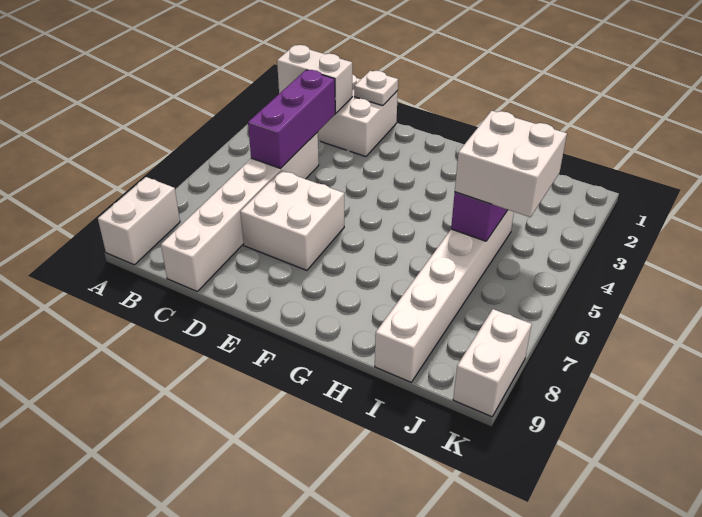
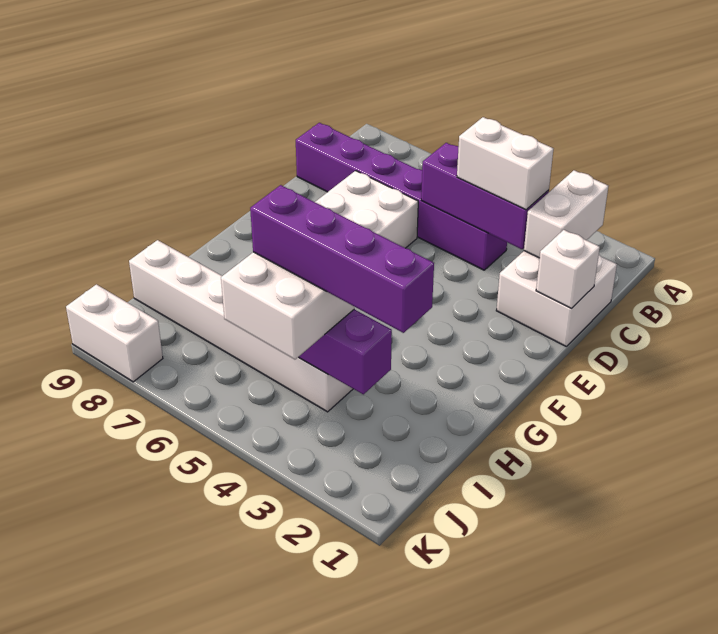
white brick A8:A9 level 1 -> white brick C3:C4 level 3
white brick C4:C9 level 1 -> purple brick C4:C9 level 1
white plate D1 level 2 -> white brick D1 level 2
none -> purple brick I2:I5 level 4

